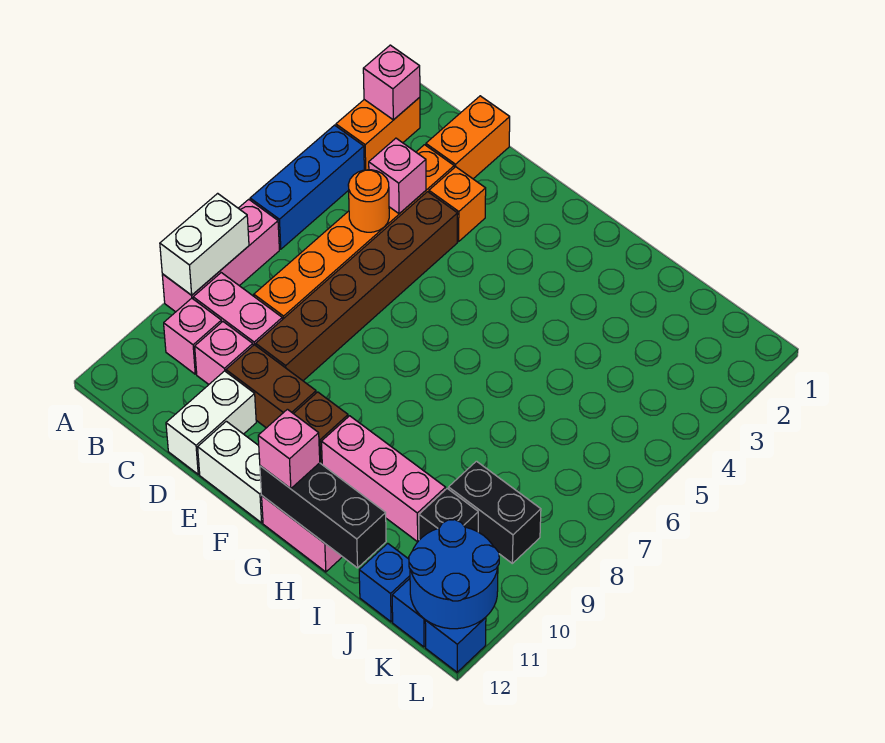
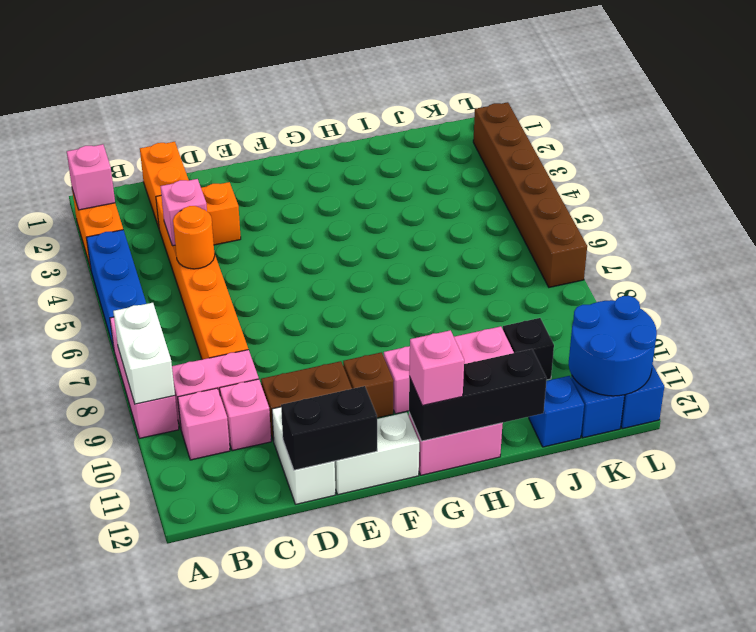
brown brick D4:D9 level 1 -> brown brick L2:L7 level 1
black brick J9:K9 level 1 -> black brick D12:E12 level 2

